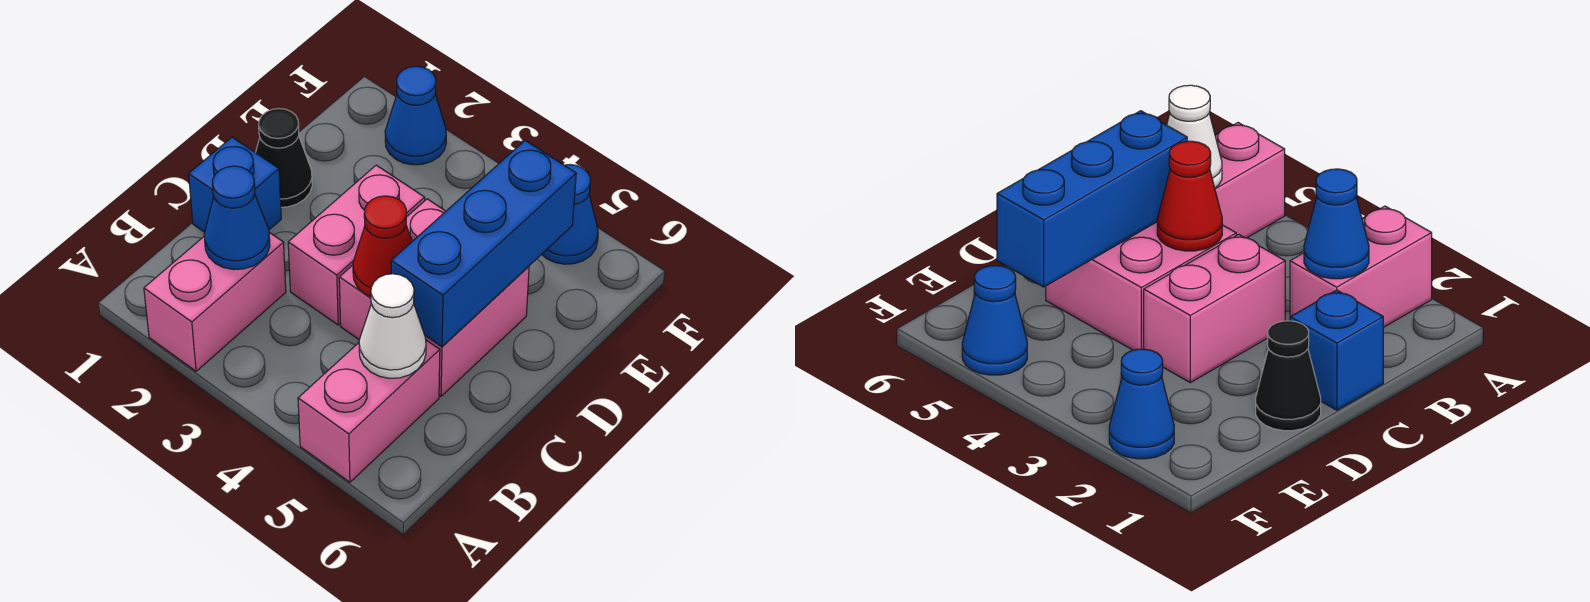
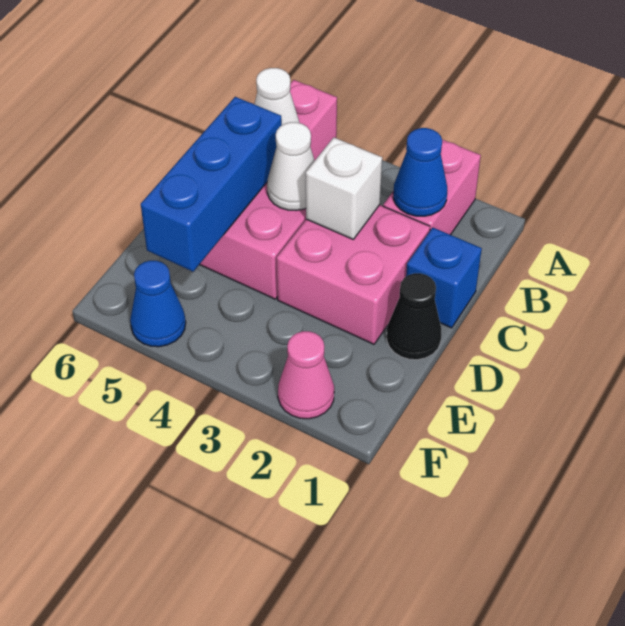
pink brick C3:D3 level 1 -> pink brick C2:D3 level 1
none -> white brick C3 level 2
red cone C4 level 2 -> white cone C4 level 2
blue cone F2 level 1 -> pink cone F2 level 1

